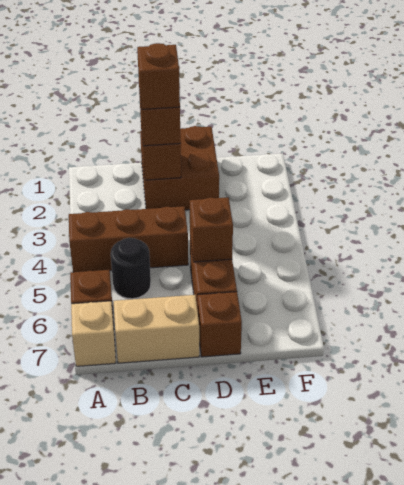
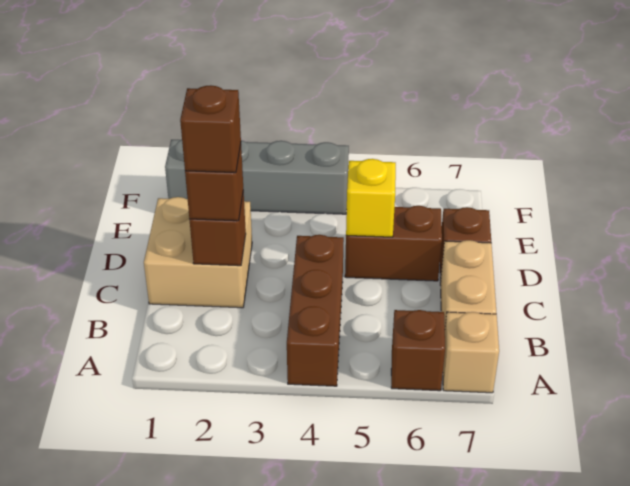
black round brick B5 level 1 -> none
brown brick C1:D2 level 1 -> tan brick C1:D2 level 1
brown brick D5 level 2 -> yellow brick D5 level 2
none -> grey brick F1:F4 level 1

